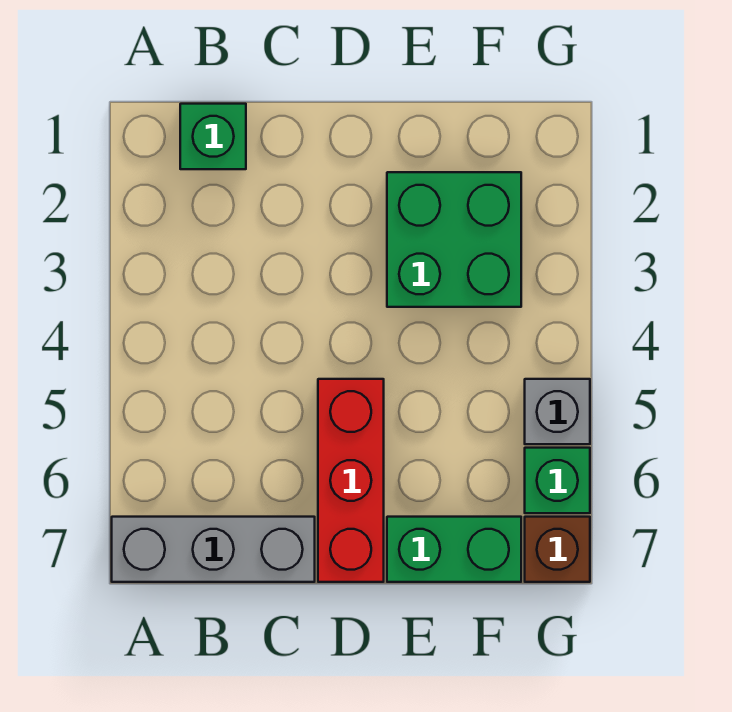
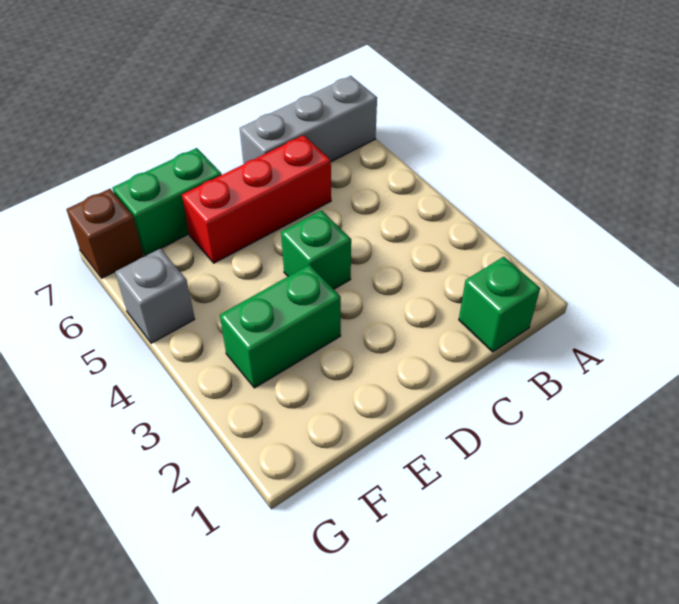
red brick D5:D7 level 1 -> red brick C6:E6 level 1
green brick E2:F3 level 1 -> green brick E3:F3 level 1
green brick G6 level 1 -> green brick D4 level 1

